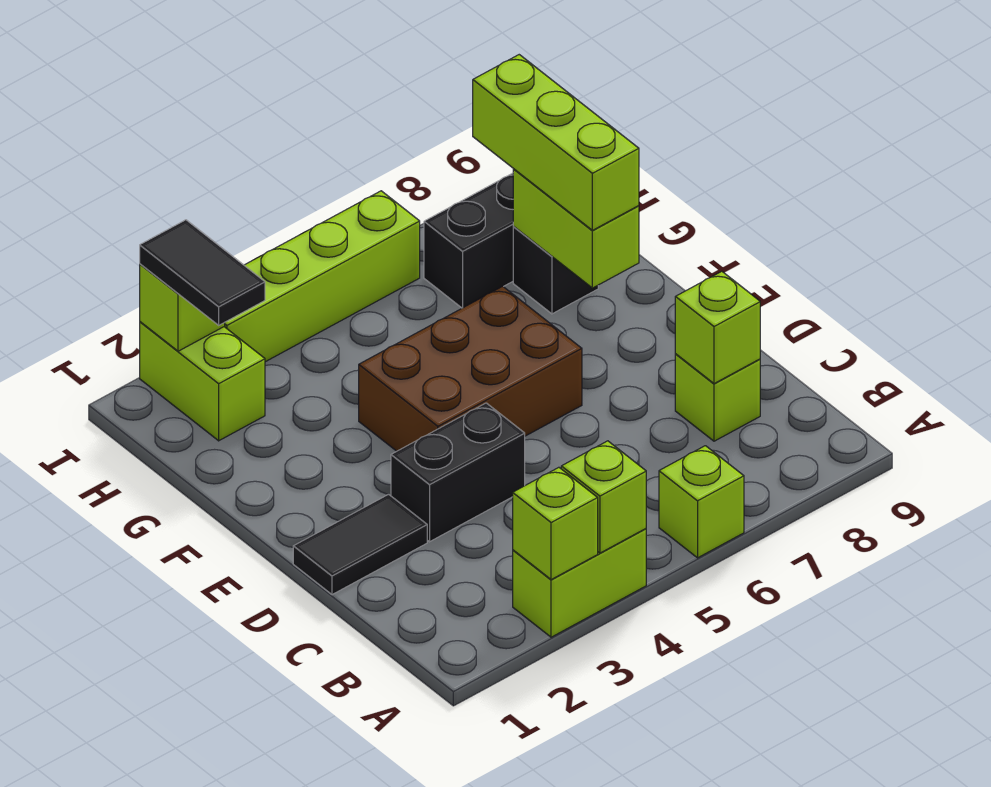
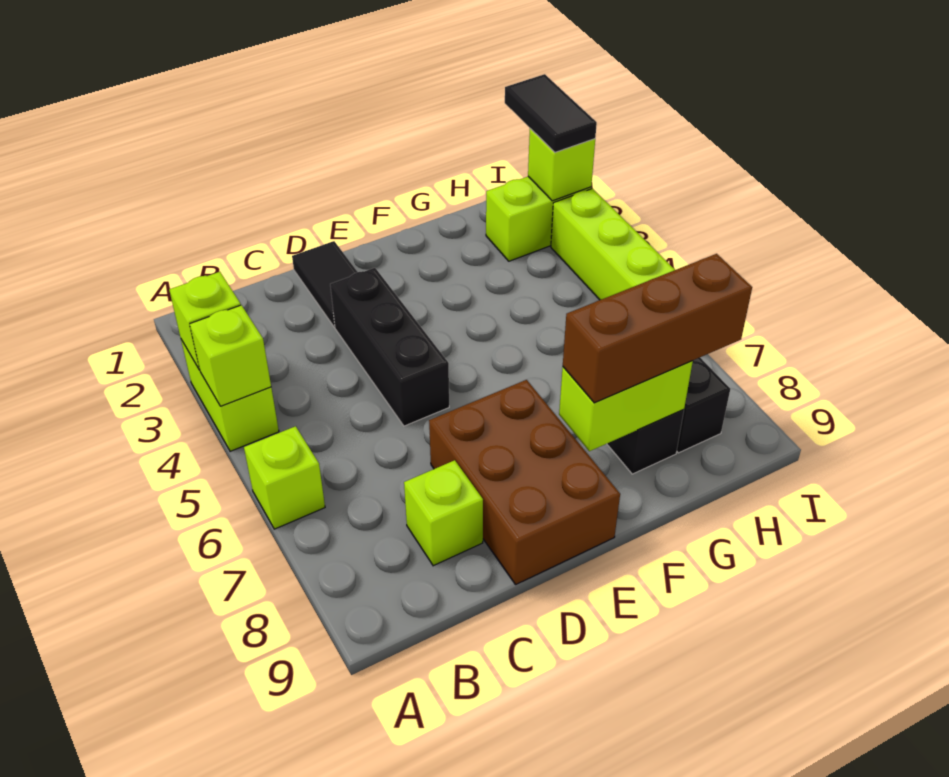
lime brick C8 level 2 -> none
black brick D3:D4 level 1 -> black brick D3:D5 level 1
brown brick E4:F6 level 1 -> brown brick D7:E9 level 1
lime brick F8:H8 level 3 -> brown brick F8:H8 level 3
black tile H2:I2 level 3 -> black tile I1:I2 level 3

